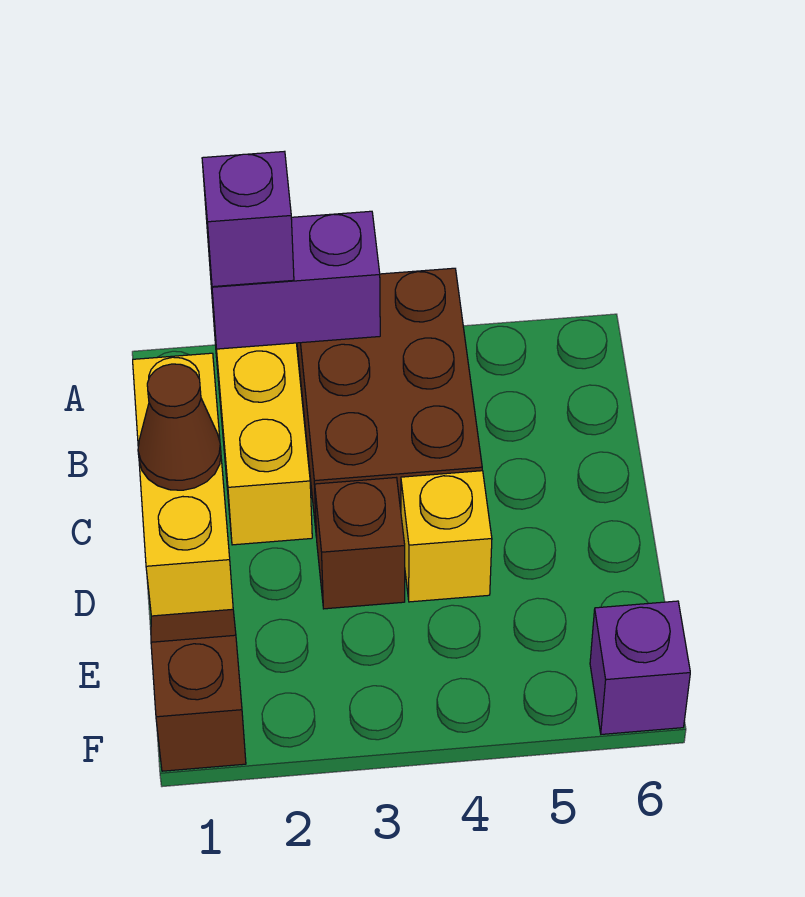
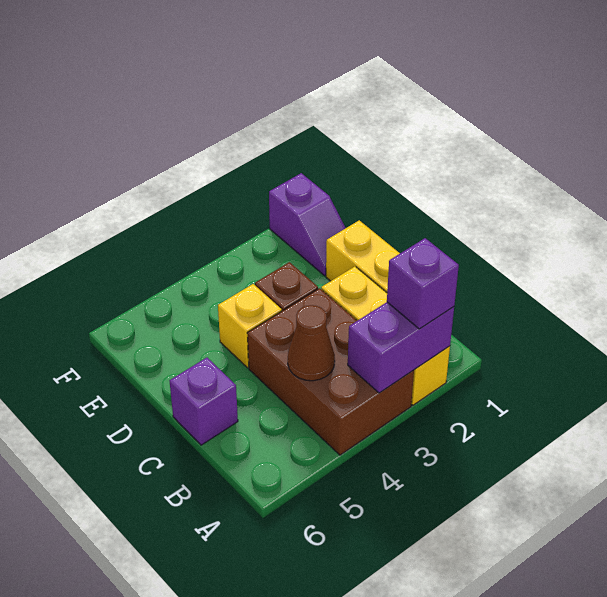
brown cone C1 level 2 -> brown cone B4 level 2
brown slope E1:F1 level 1 top F -> purple slope E1:F1 level 1 top F
purple brick F6 level 1 -> purple brick C6 level 1

